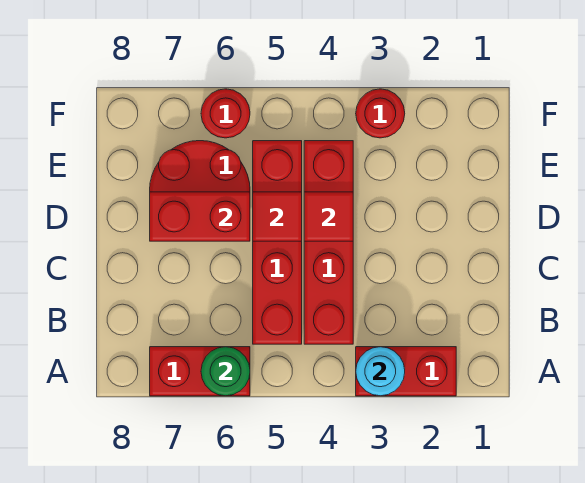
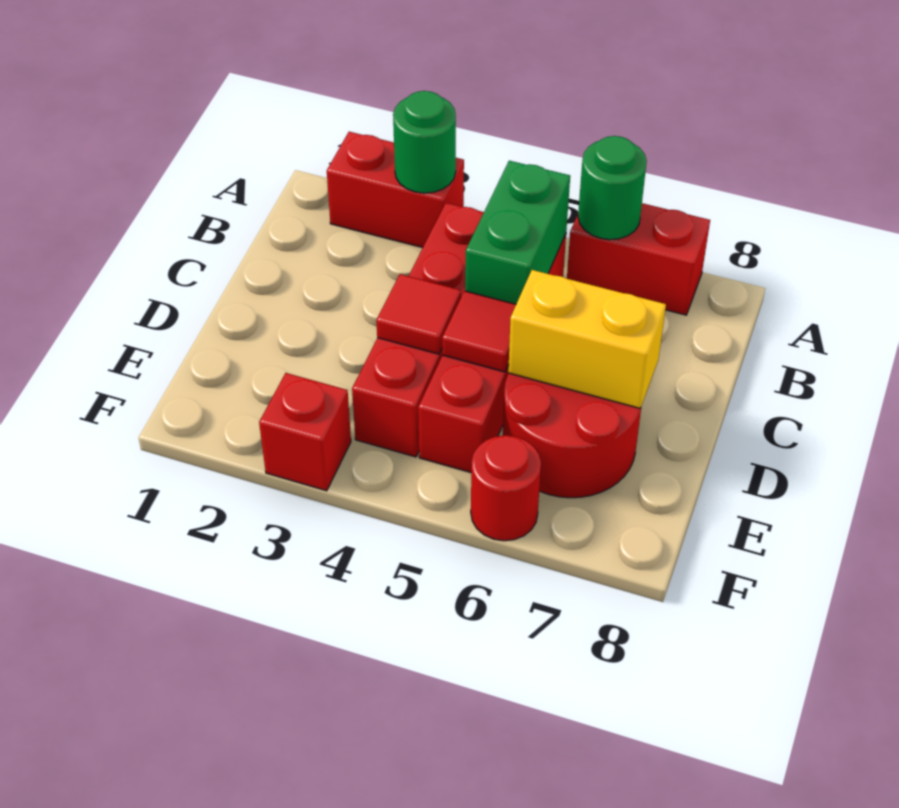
cyan round brick A3 level 2 -> green round brick A3 level 2
none -> green brick B5:C5 level 2
red brick D6:D7 level 2 -> yellow brick D6:D7 level 2
red round brick F3 level 1 -> red brick F3 level 1

